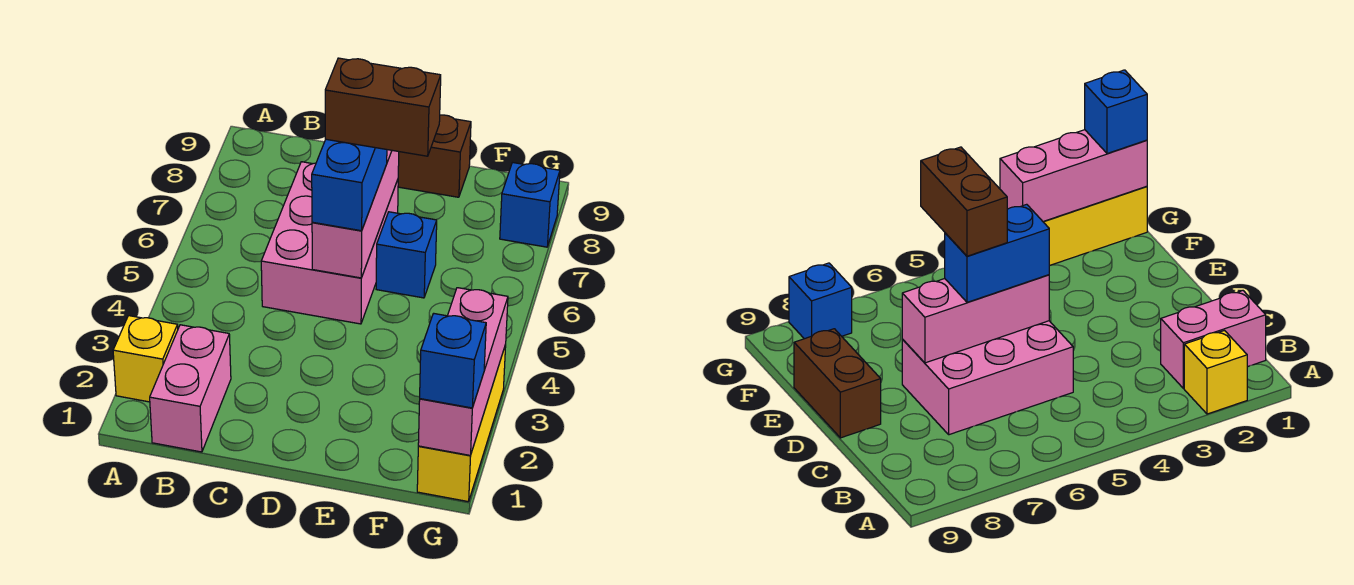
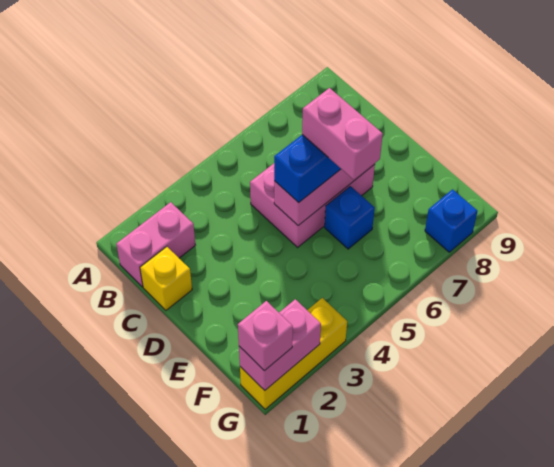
yellow brick A2 level 1 -> yellow brick C1 level 1
brown brick D6:E6 level 4 -> pink brick D6:E6 level 4
brown brick D9:E9 level 1 -> none
pink brick G1:G3 level 2 -> pink brick G1:G2 level 2
blue brick G1 level 3 -> pink brick G1 level 3

